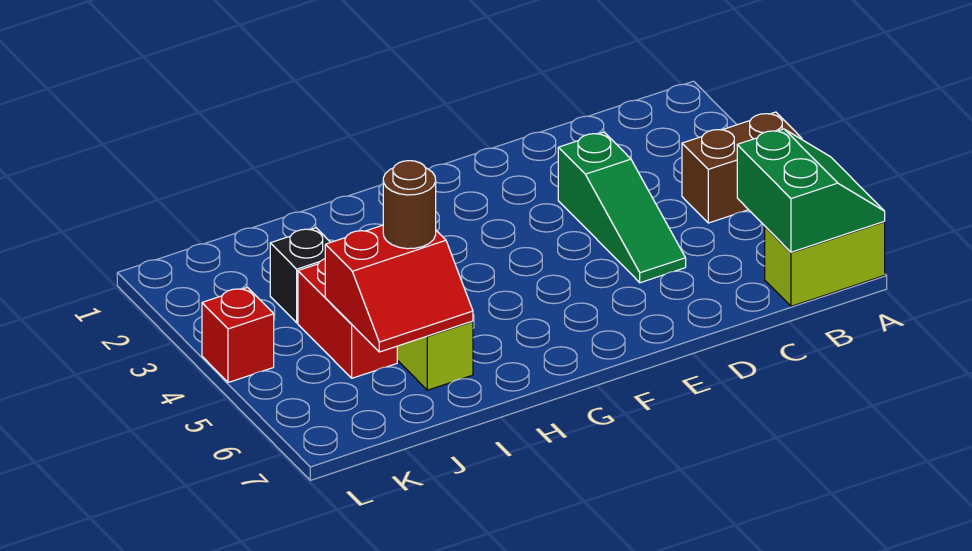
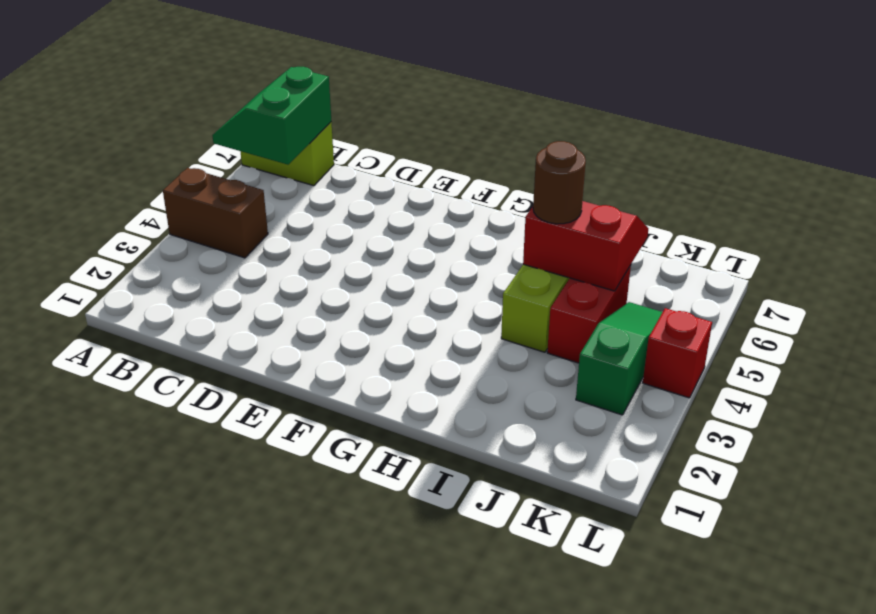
green slope D3:D5 level 1 top 3 -> green slope K3:K5 level 1 top 3
black brick J3 level 1 -> none

